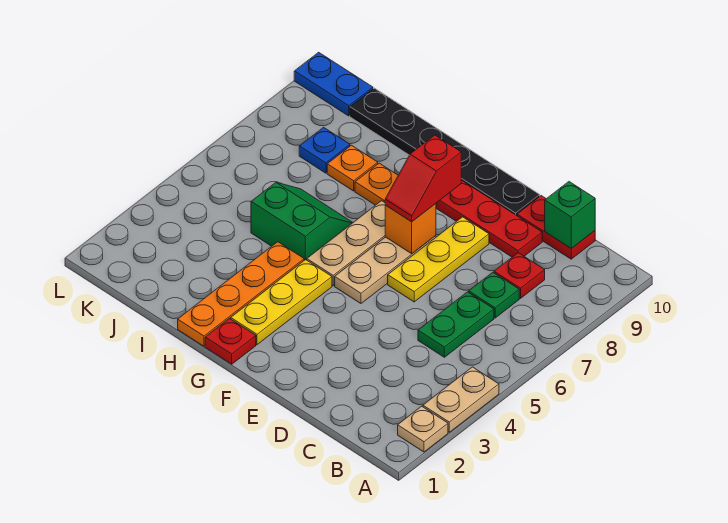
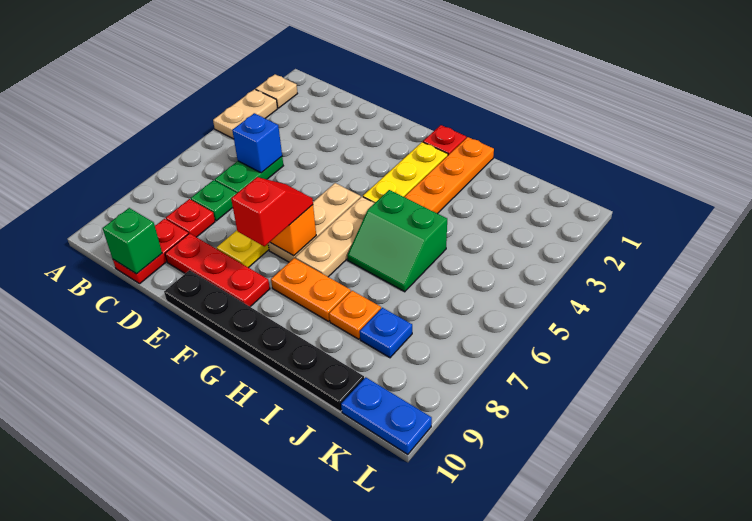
none -> blue brick C5 level 2
red plate C10:D10 level 1 -> red plate C9:C10 level 1

